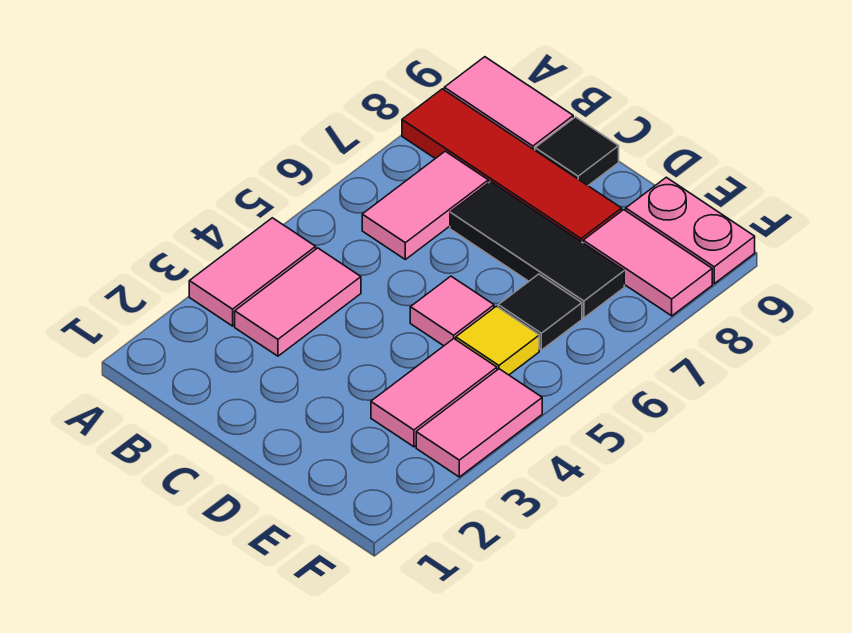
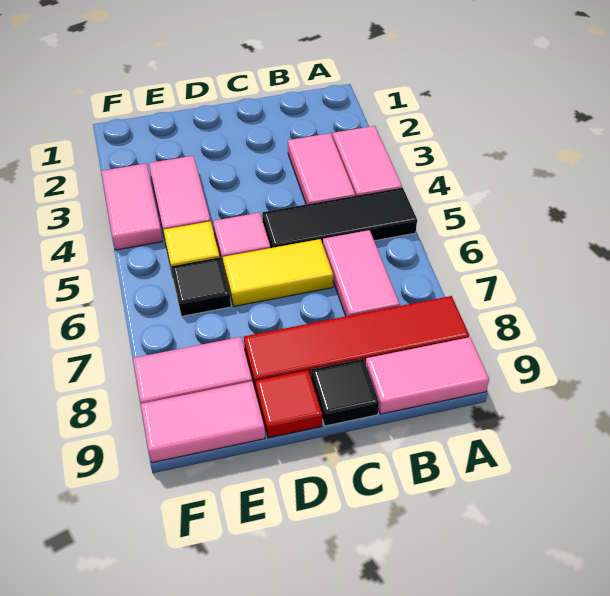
none -> yellow tile C6:D6 level 1
black tile C7:E7 level 1 -> black tile A5:C5 level 1
none -> red tile D9 level 1
pink plate E9:F9 level 1 -> pink tile E9:F9 level 1

